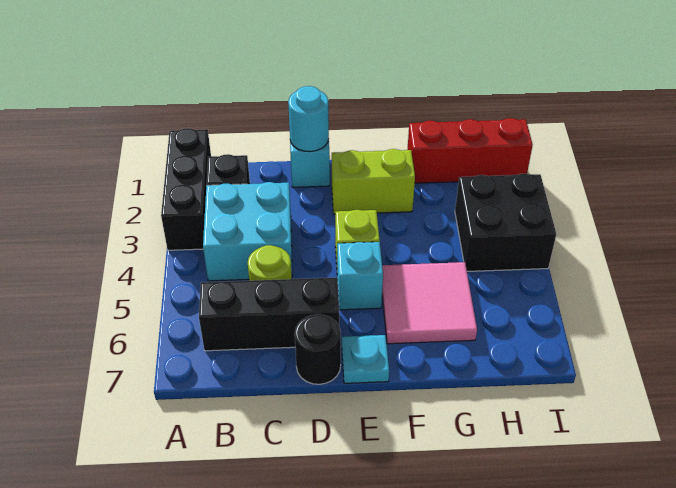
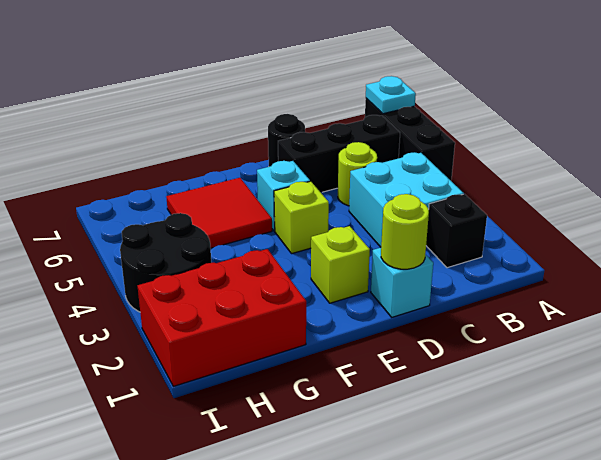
black brick A1:A3 level 1 -> black brick A5:A7 level 1
cyan round brick D1 level 2 -> lime round brick D1 level 2
lime brick E2:F2 level 1 -> lime brick E2 level 1
cyan plate E7 level 1 -> cyan plate A7 level 2
pink tile F5:G6 level 1 -> red tile F5:G6 level 1
red brick G1:I1 level 1 -> red brick G1:I2 level 1
black brick H3:I4 level 1 -> black round brick H3:I4 level 1

